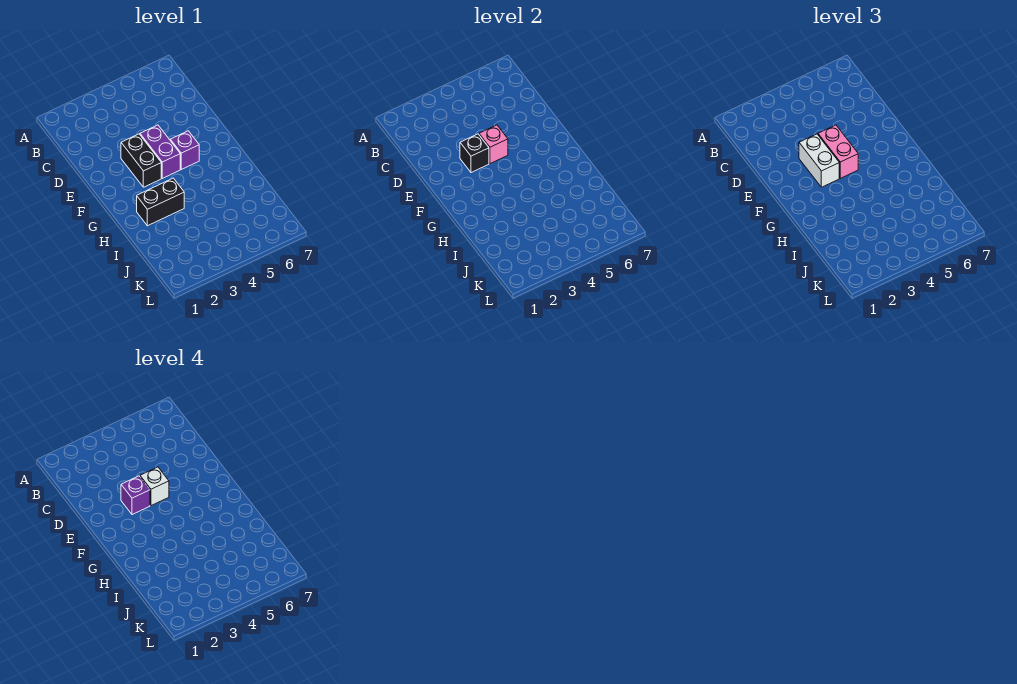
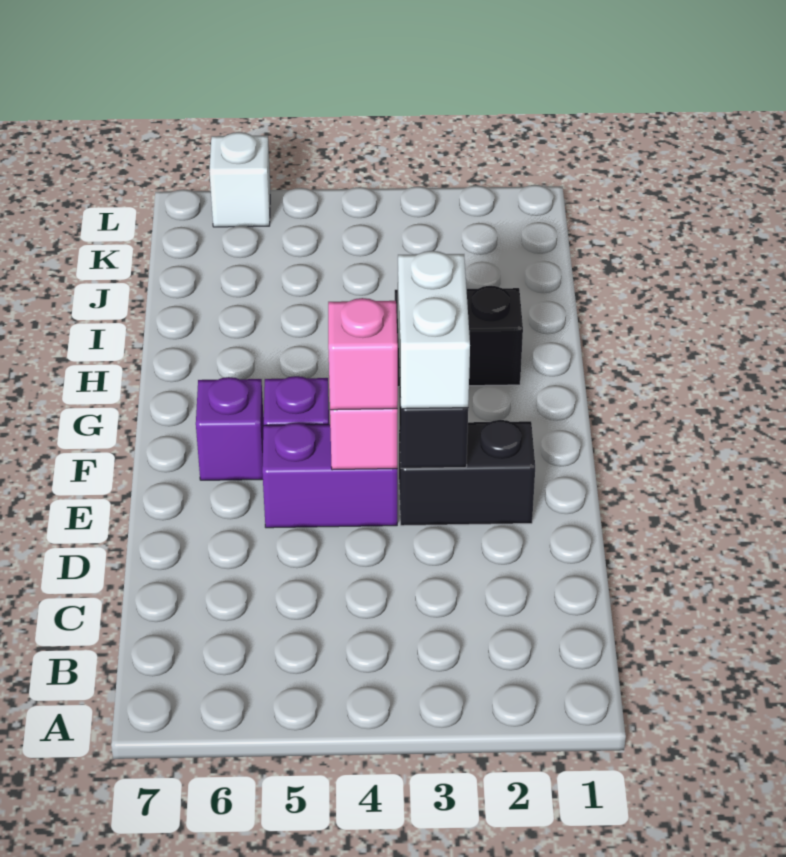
black brick E3:F3 level 1 -> black brick E2:E3 level 1
purple brick E3 level 4 -> purple brick F6 level 1
purple brick E4:F4 level 1 -> purple brick E4:E5 level 1
pink brick E4:F4 level 3 -> pink brick E4 level 3
white brick E4 level 4 -> white brick L6 level 1

